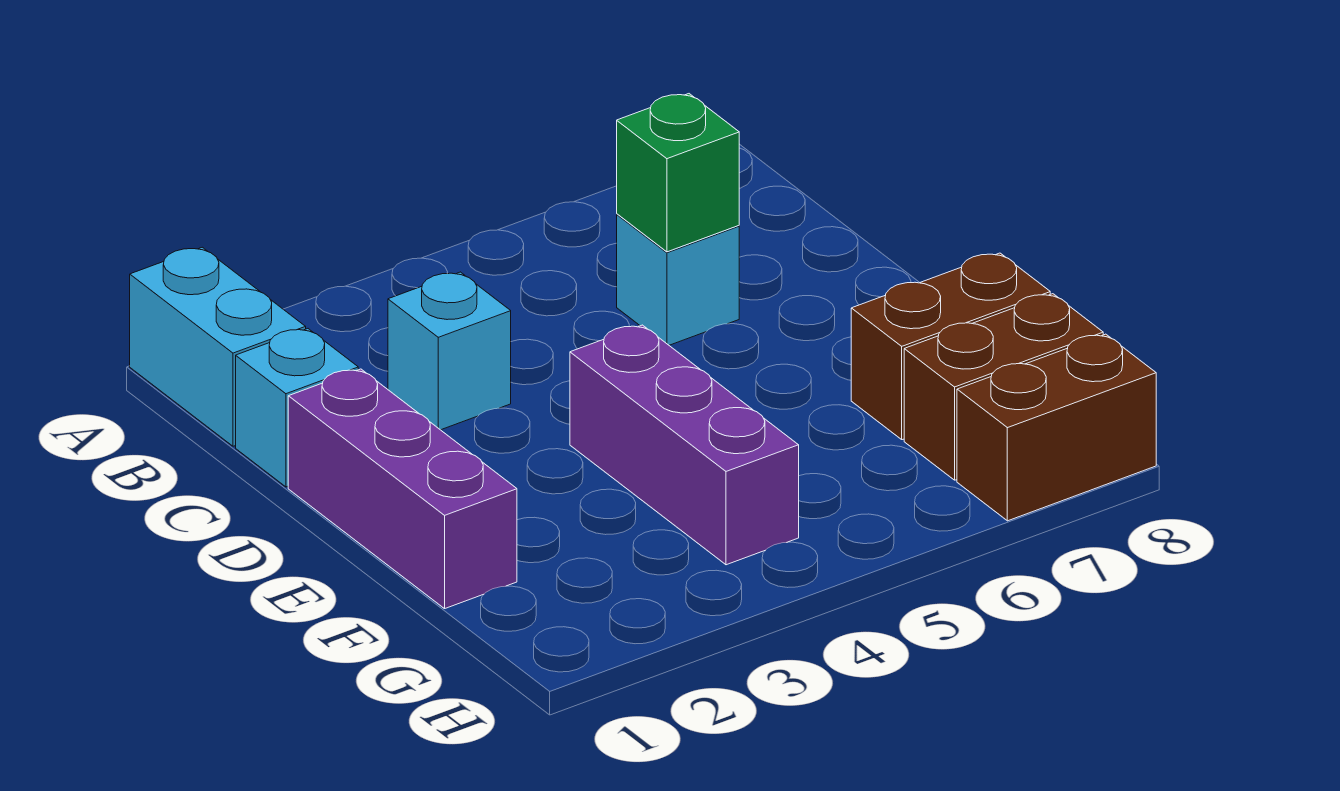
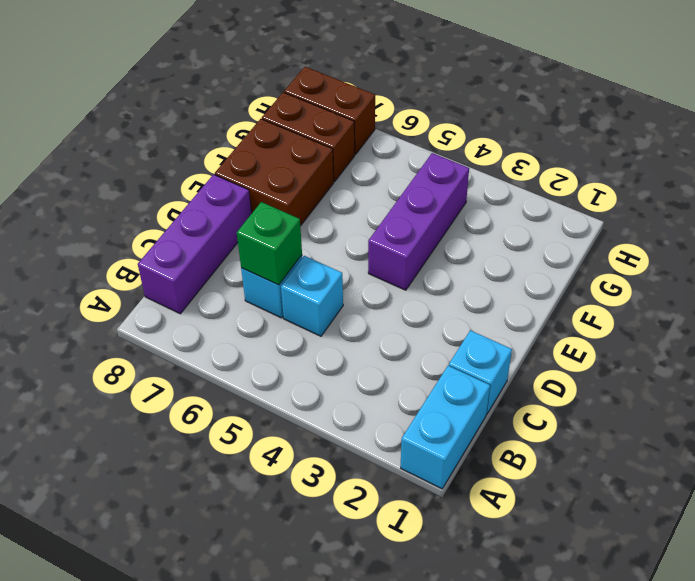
cyan brick C3 level 1 -> cyan brick C5 level 1
purple brick D1:F1 level 1 -> purple brick B8:D8 level 1
brown brick F7:F8 level 1 -> brown brick E7:F8 level 1

